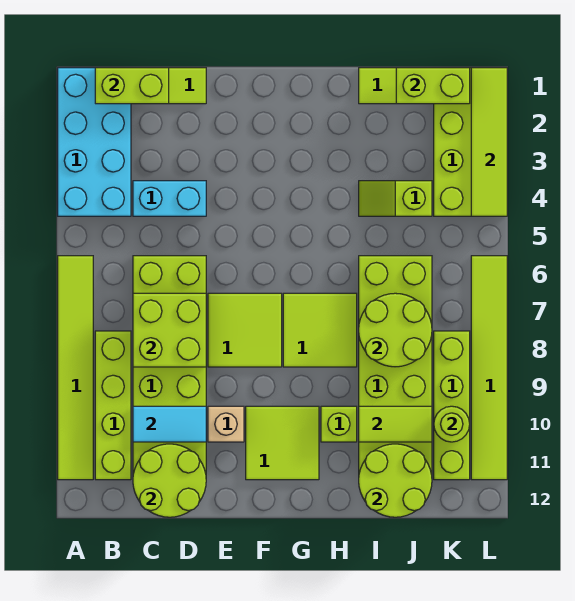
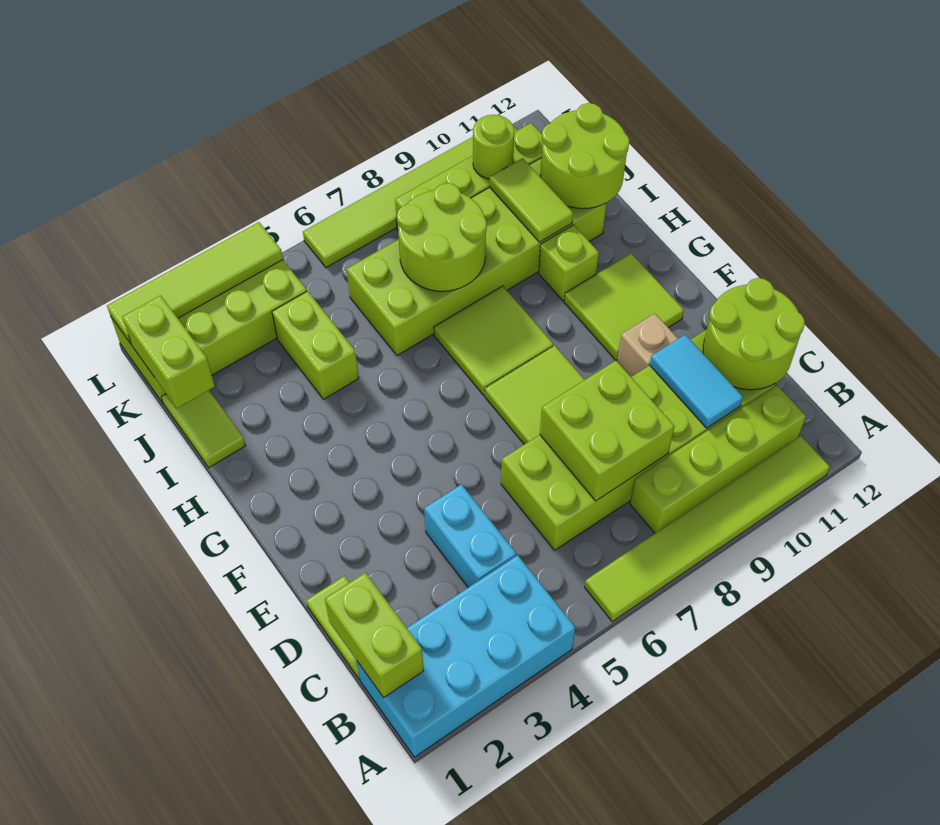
lime slope I4:J4 level 1 top J -> lime brick I4:J4 level 1

